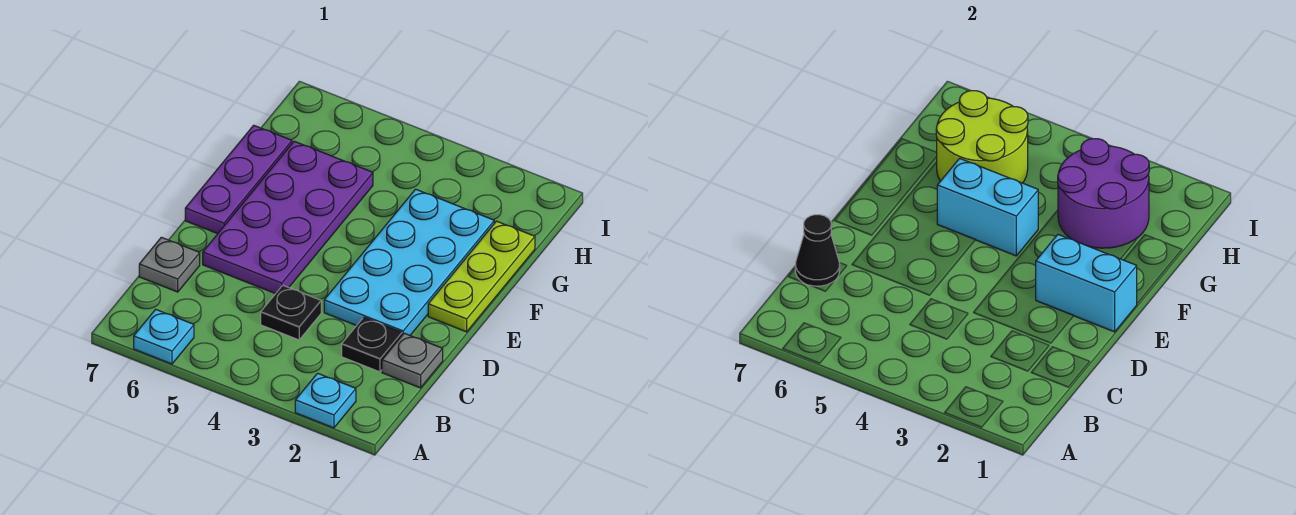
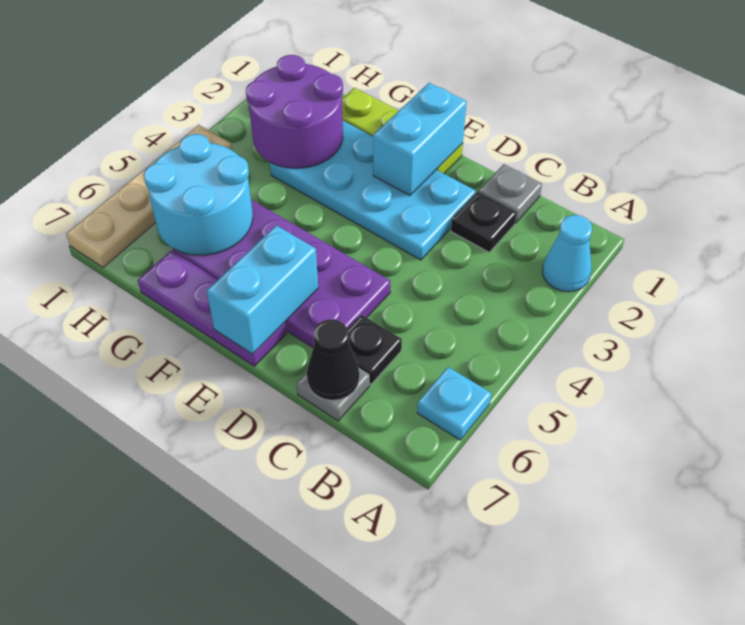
cyan plate A2 level 1 -> cyan cone A2 level 1
black plate C4 level 1 -> black plate C6 level 1
cyan brick F4:F5 level 2 -> cyan brick E6:E7 level 2
lime round brick G5:H6 level 2 -> cyan round brick G5:H6 level 2
none -> tan plate I4:I7 level 1

